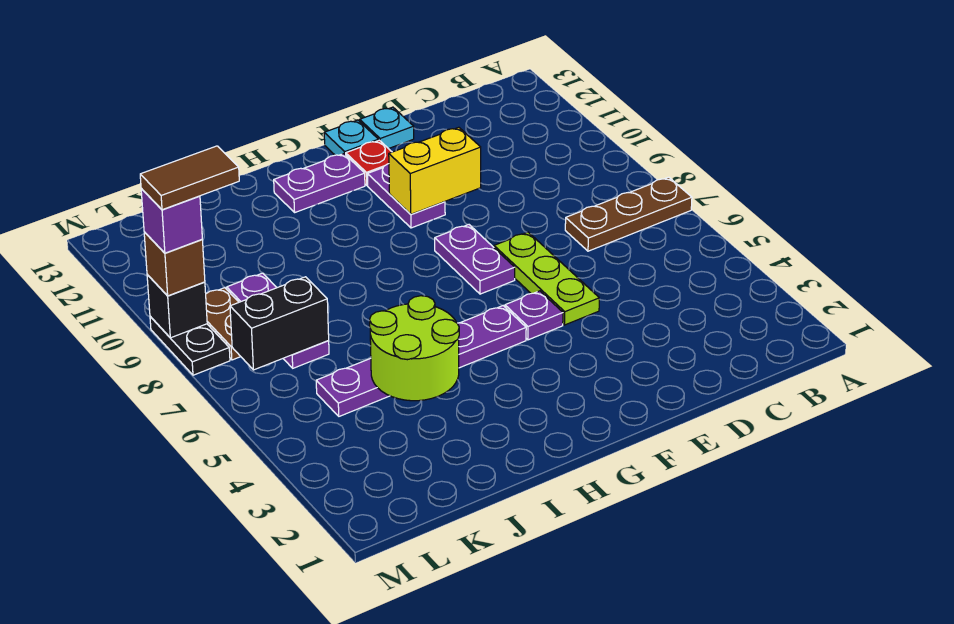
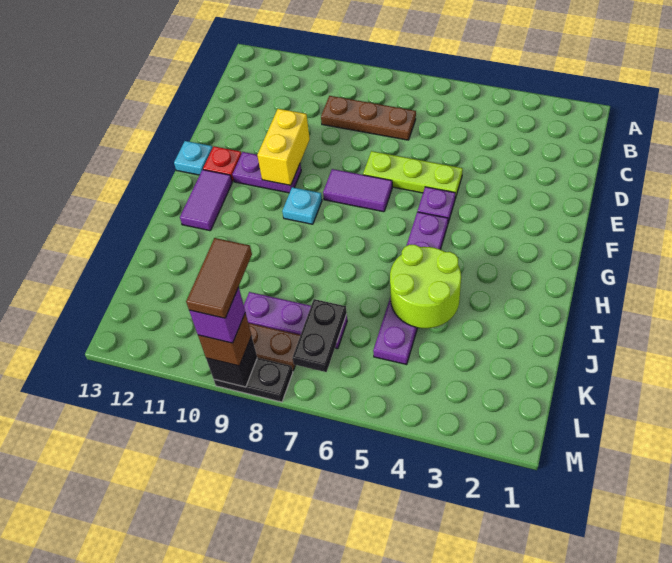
brown plate A7:C7 level 1 -> brown plate C7:C9 level 1
cyan plate E13 level 1 -> cyan plate G9 level 1
purple plate F7:F8 level 1 -> purple tile F7:F8 level 1
purple plate G12:H12 level 1 -> purple tile G12:H12 level 1
black brick K7:L7 level 2 -> black plate K7:L7 level 2

